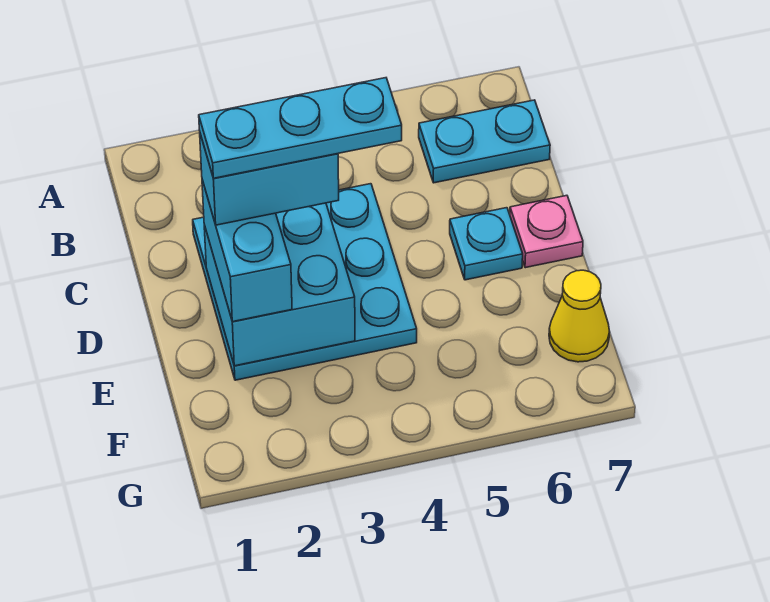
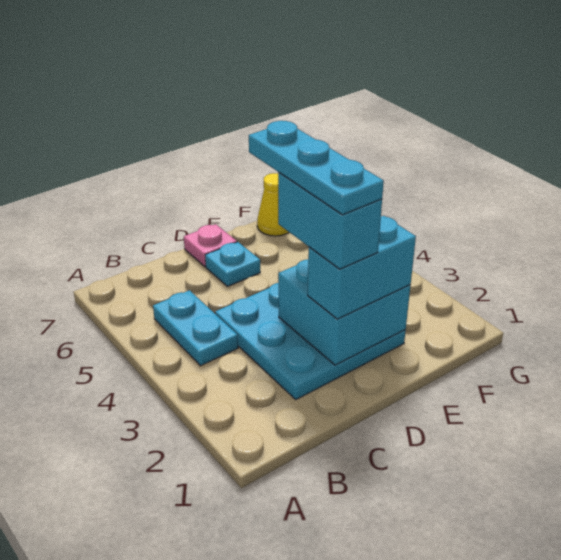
cyan plate B6:B7 level 1 -> cyan plate B4:B5 level 1

